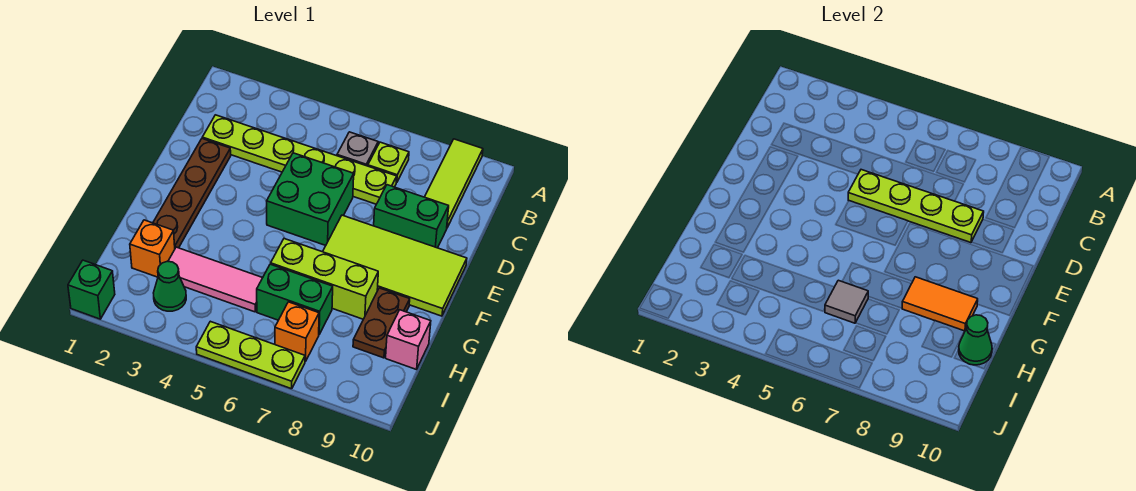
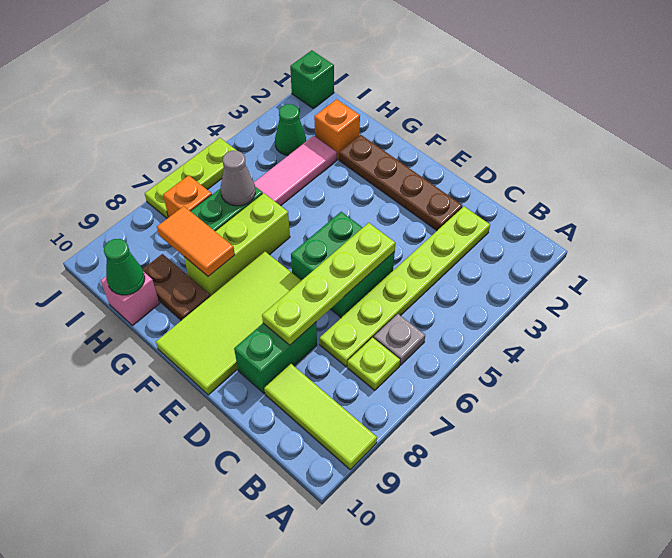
orange tile G8:G9 level 2 -> orange tile G8:H8 level 2
grey tile H6 level 2 -> grey cone H6 level 2

